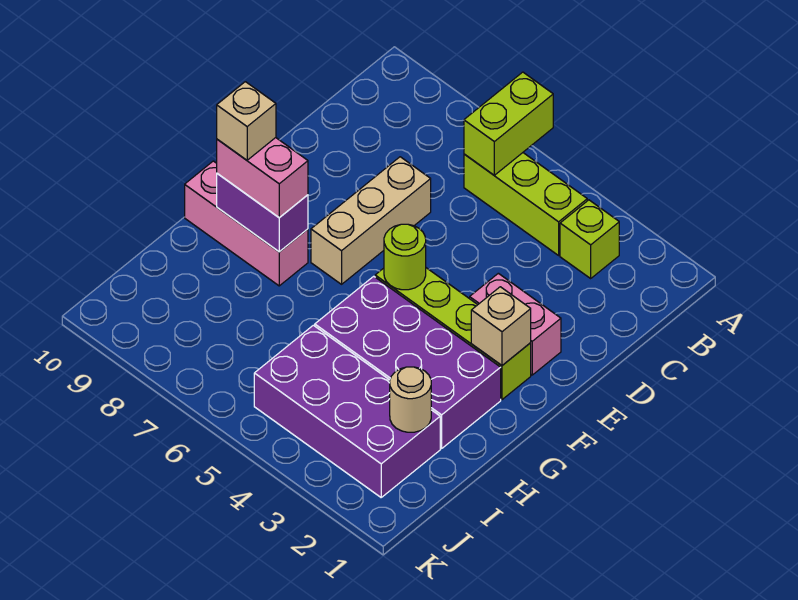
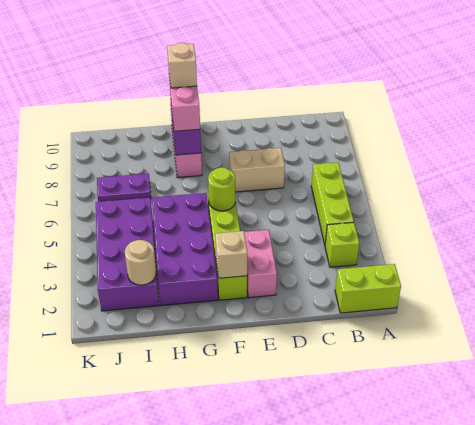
lime brick A6:B6 level 2 -> lime brick A1:B1 level 1
tan brick D7:F7 level 1 -> tan brick D7:E7 level 1
none -> purple plate I7:J7 level 1

